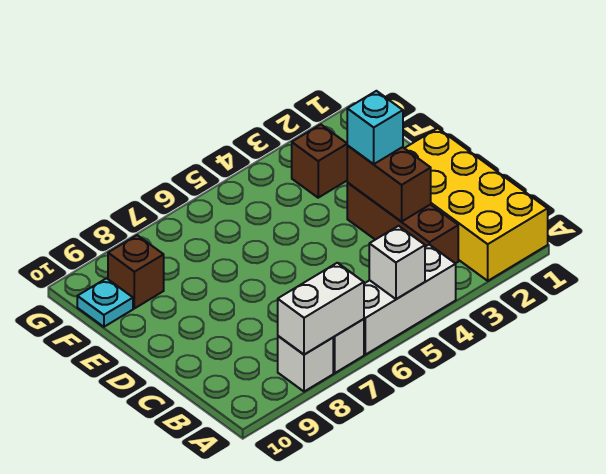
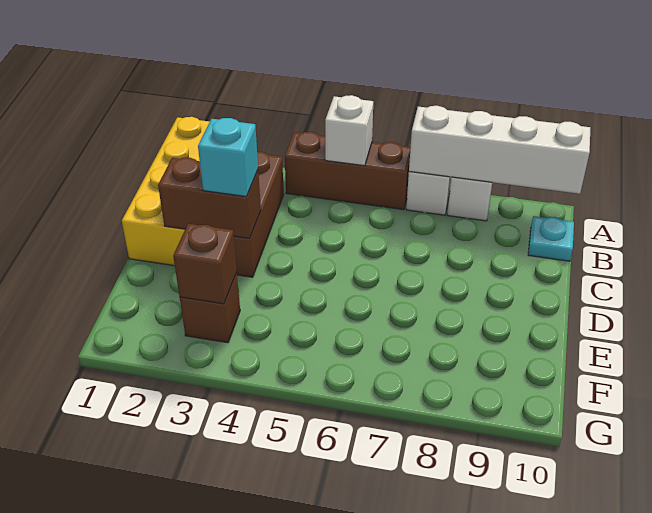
white brick A4:A6 level 1 -> brown brick A4:A6 level 1
white brick A7:A8 level 2 -> white brick A7:A10 level 2
brown brick C3:D3 level 2 -> brown brick D2:D3 level 2
brown brick F9 level 1 -> brown brick F3 level 2
cyan plate F10 level 1 -> cyan plate B10 level 1

